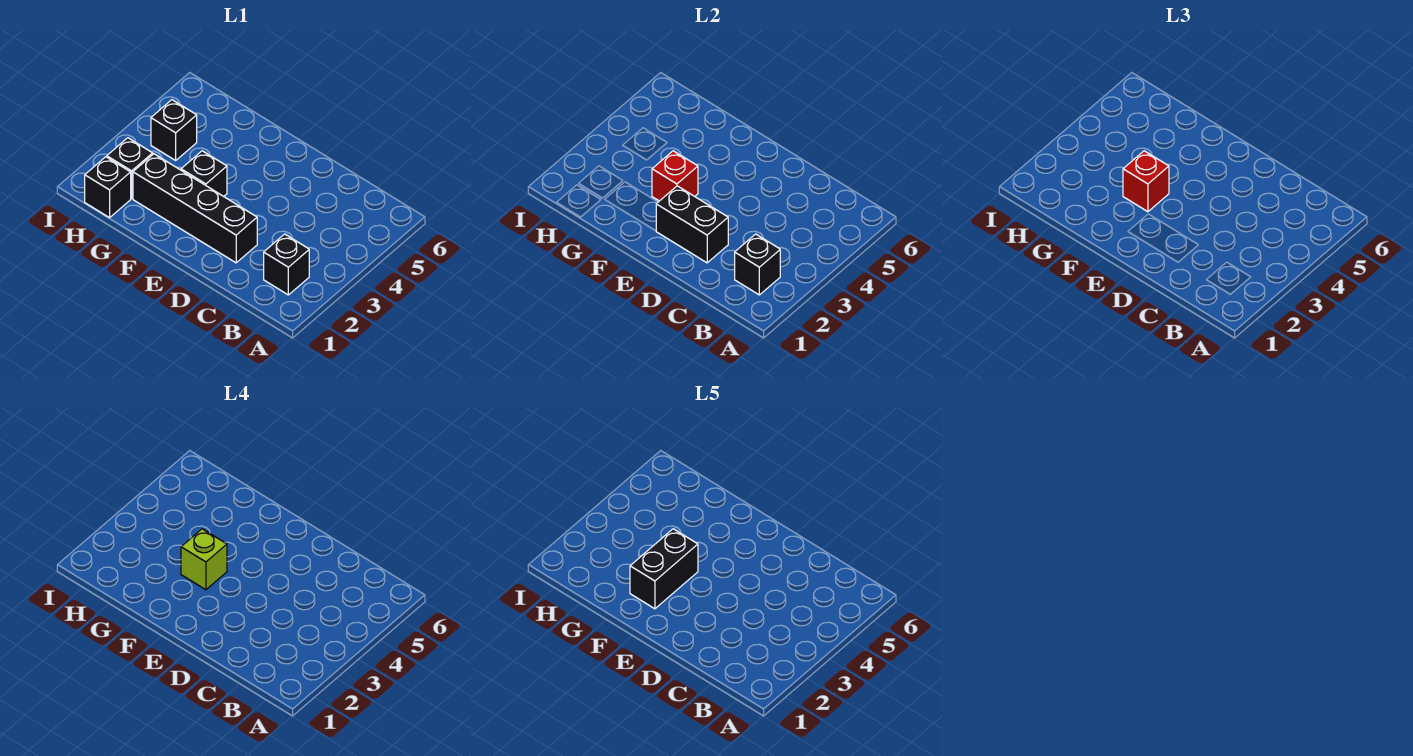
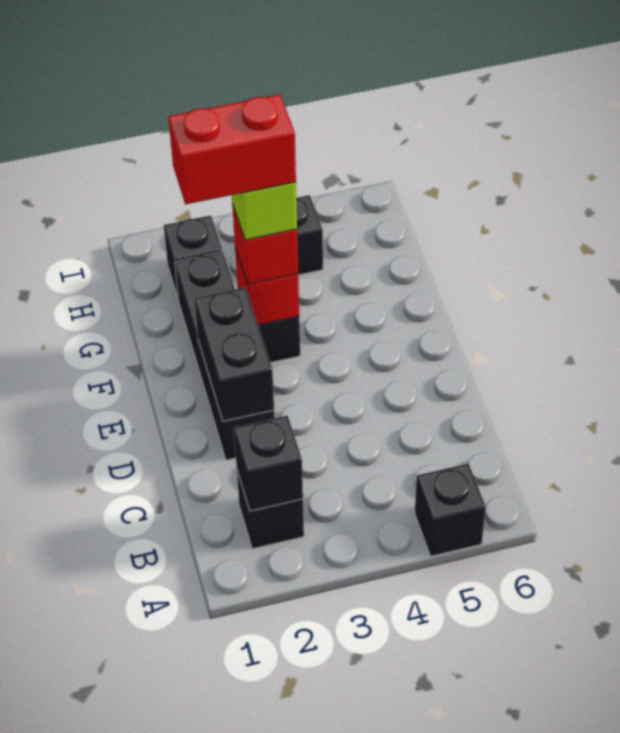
black brick F2:F3 level 5 -> red brick F2:F3 level 5
black brick H1 level 1 -> black brick A5 level 1

